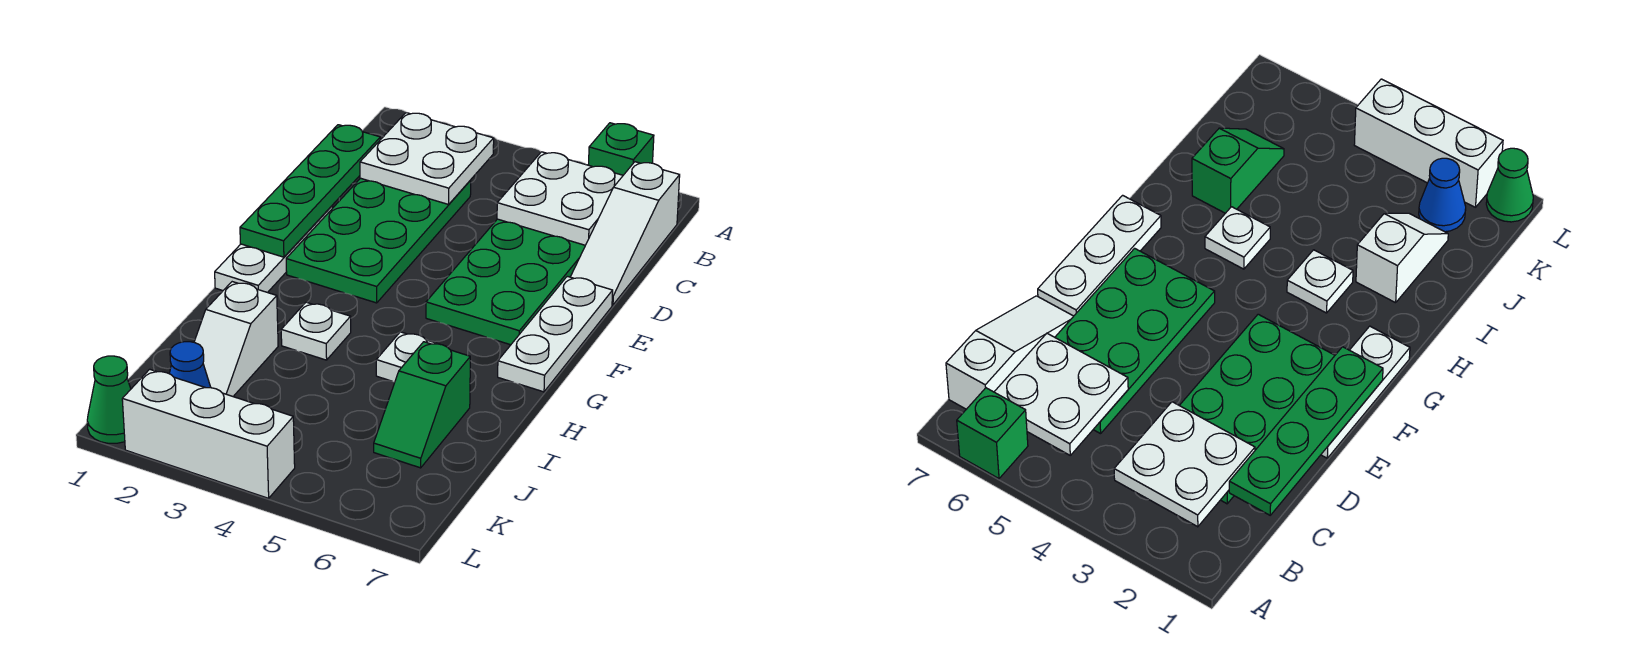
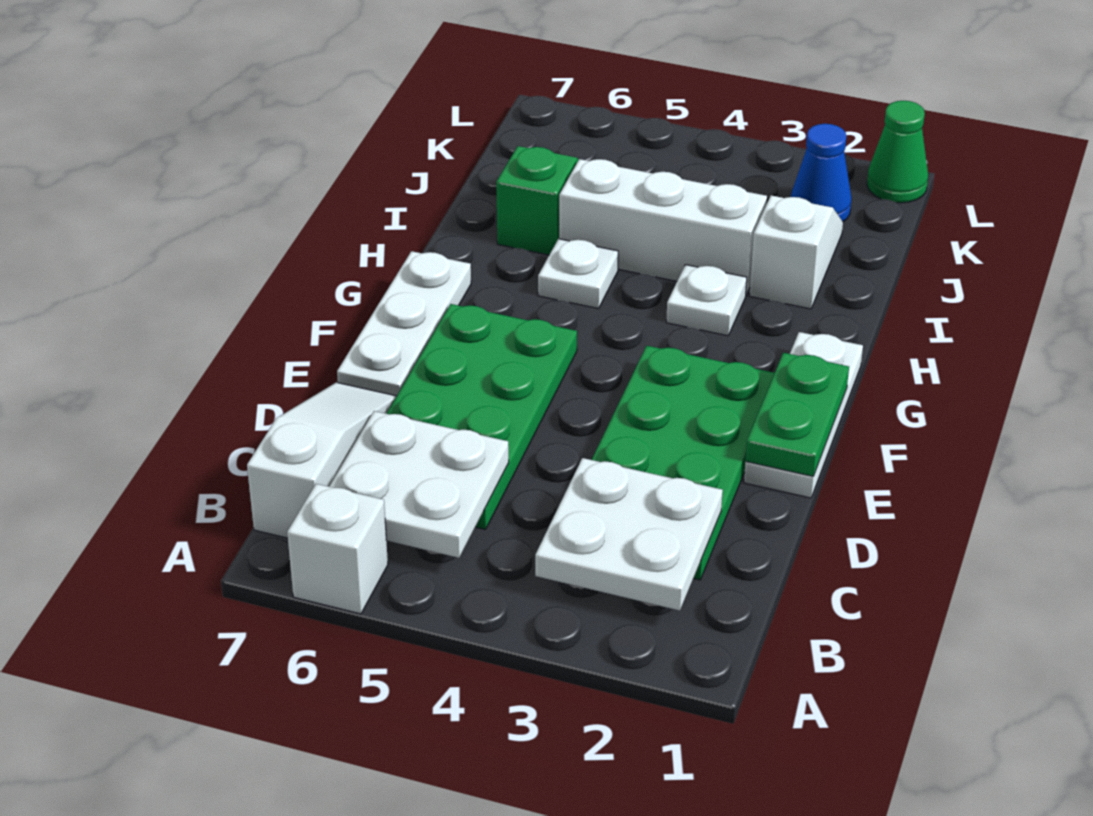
green brick A6 level 1 -> white brick A6 level 1
green plate C1:F1 level 2 -> green plate E1:F1 level 2
white brick L2:L4 level 1 -> white brick I3:I5 level 1

